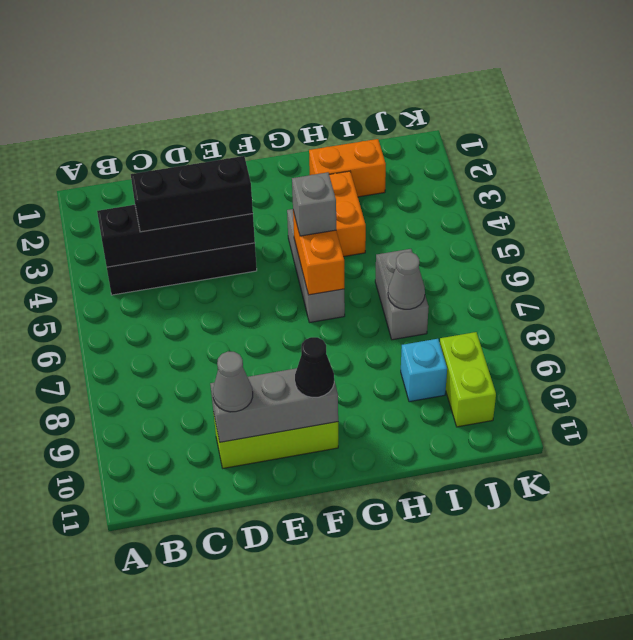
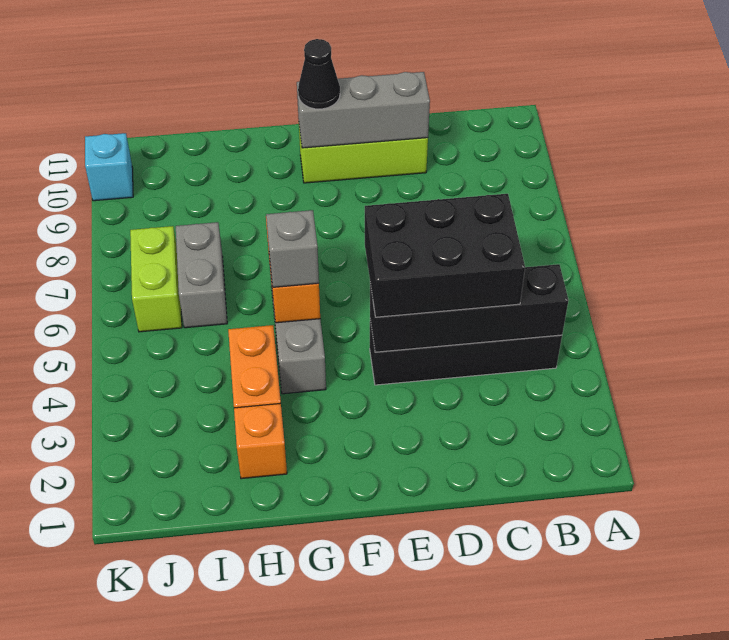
black brick C4:E4 level 3 -> black brick C4:E5 level 3
grey cone D10 level 3 -> none
orange brick H2:I2 level 1 -> orange brick H2 level 1
grey cone I7 level 2 -> none
cyan brick I9 level 1 -> cyan brick K10 level 1
lime brick J9:J10 level 1 -> lime brick J6:J7 level 1

